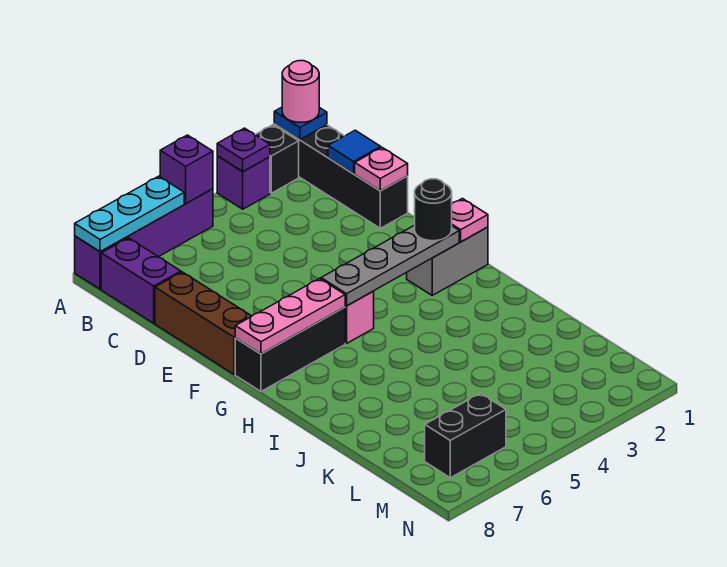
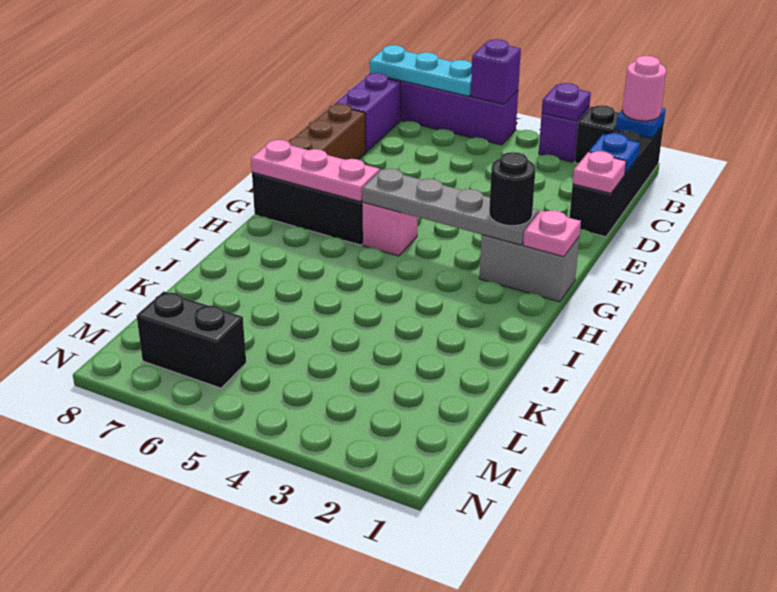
blue tile C1 level 2 -> blue plate C1 level 2

